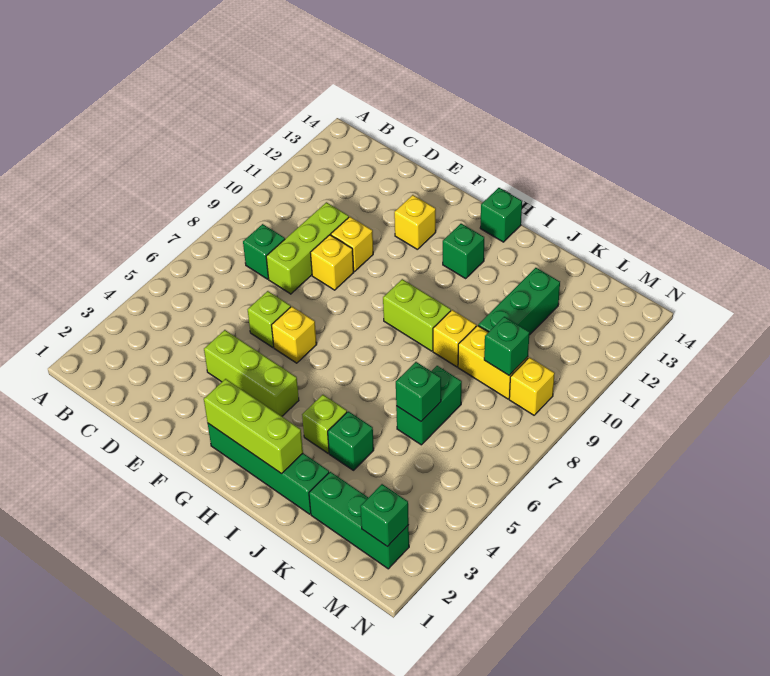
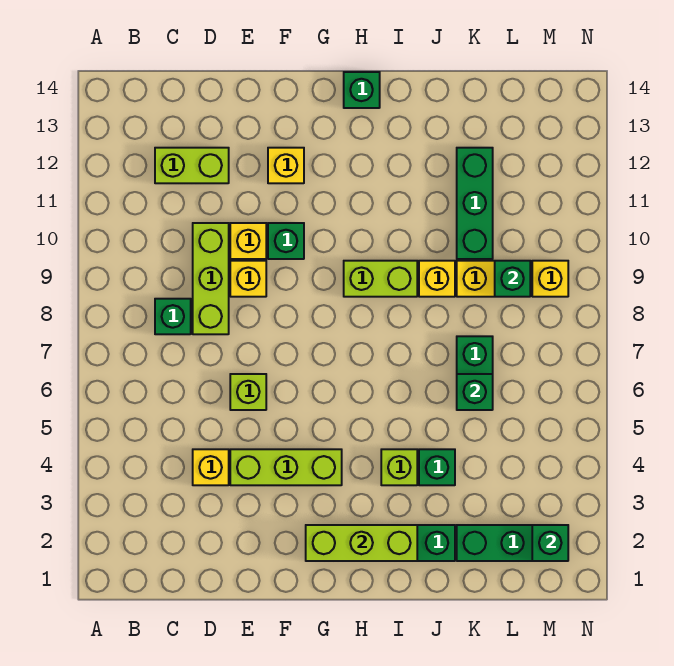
none -> lime brick C12:D12 level 1
yellow brick F6 level 1 -> yellow brick D4 level 1
green brick H12 level 1 -> green brick F10 level 1

